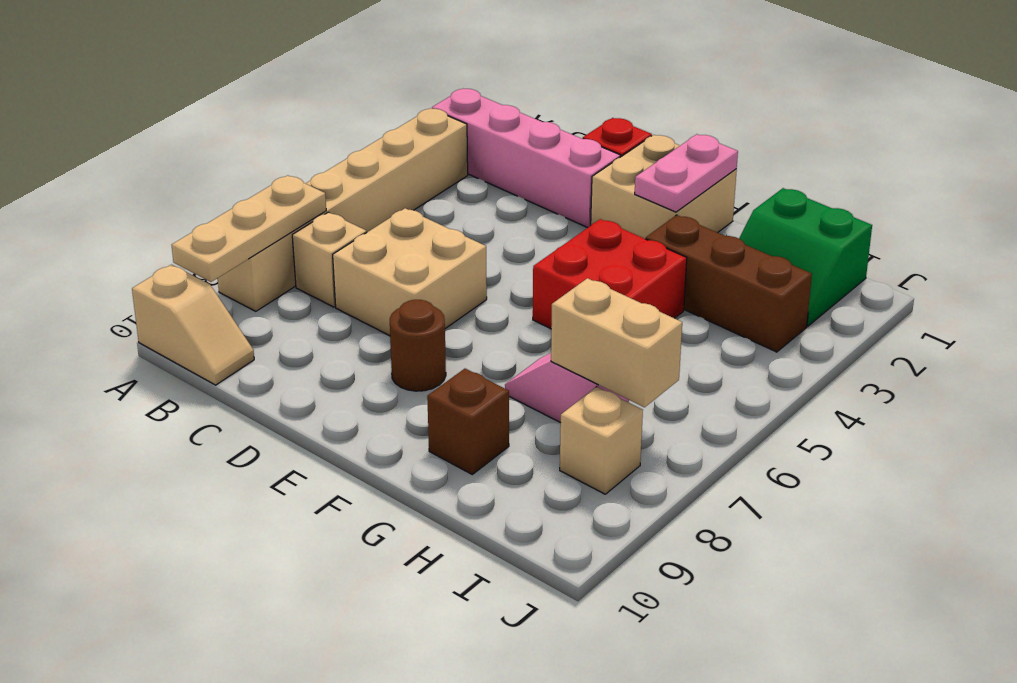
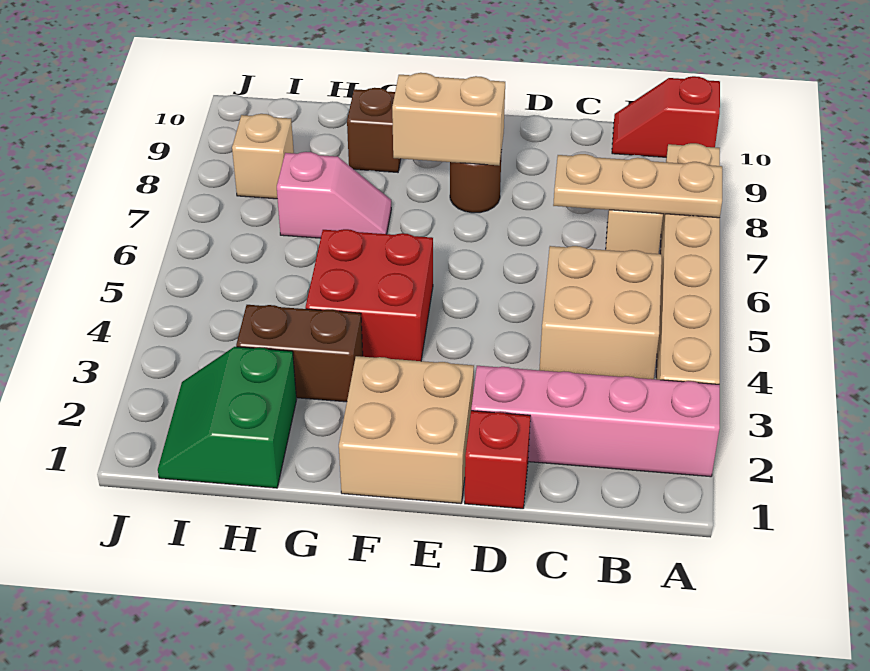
tan plate A7:A9 level 2 -> tan plate A7:C7 level 2
tan slope A10:B10 level 1 top A -> red slope A10:B10 level 1 top A
tan brick C6:D7 level 1 -> tan brick B4:C5 level 1
pink plate F1:F2 level 2 -> none
brown brick G3:I3 level 1 -> brown brick G3:H3 level 1
green slope H1:I2 level 1 top 1 -> green slope H1:I2 level 1 top H
tan brick H7:I7 level 2 -> tan brick E8:F8 level 2

